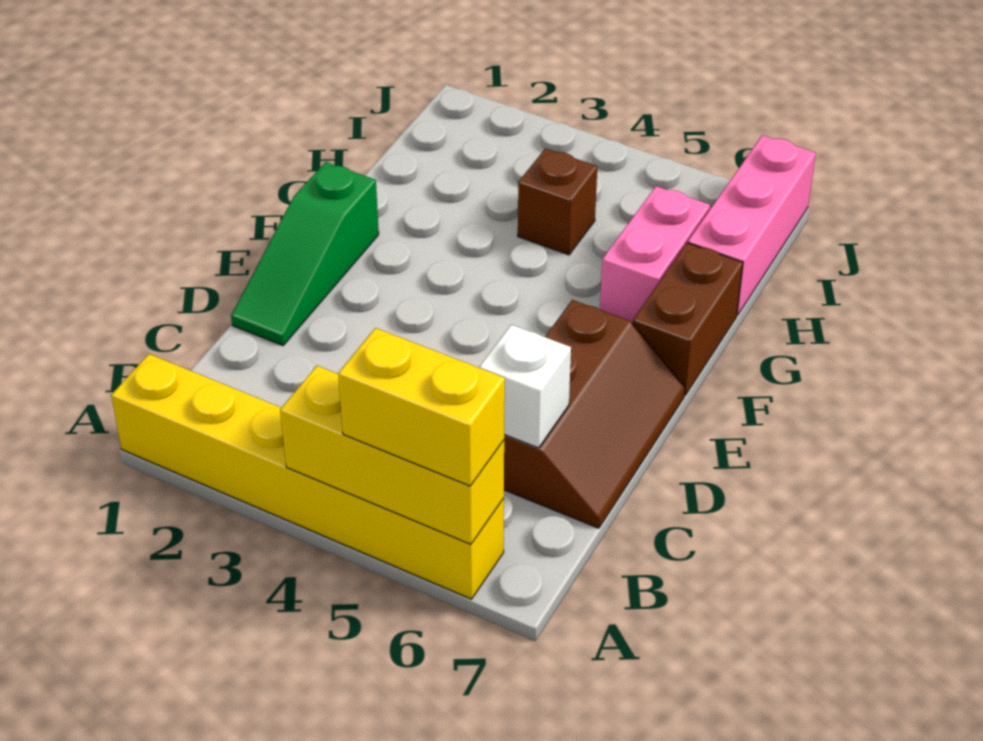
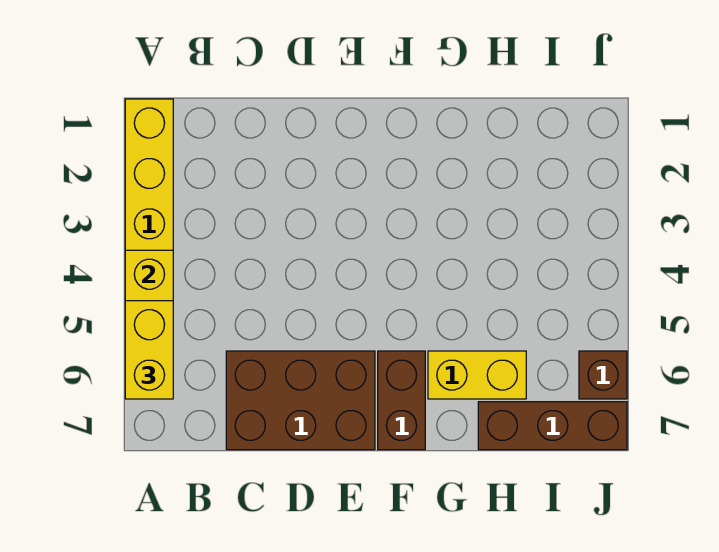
brown slope C6:E7 level 1 top 6 -> brown brick C6:E7 level 1
white brick C6 level 2 -> none
green slope D1:F1 level 1 top F -> none
brown brick F7:G7 level 1 -> brown brick F6:F7 level 1
pink brick G6:H6 level 1 -> yellow brick G6:H6 level 1
brown brick H4 level 1 -> brown brick J6 level 1
pink brick H7:J7 level 1 -> brown brick H7:J7 level 1

